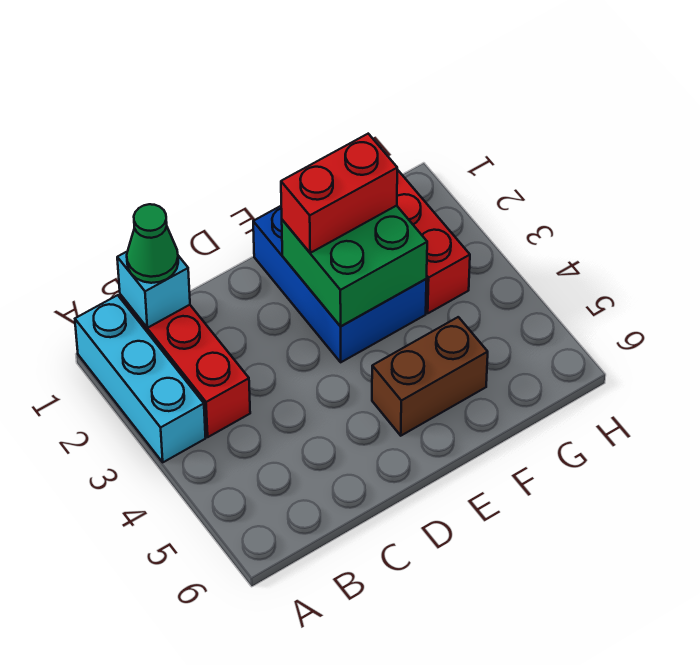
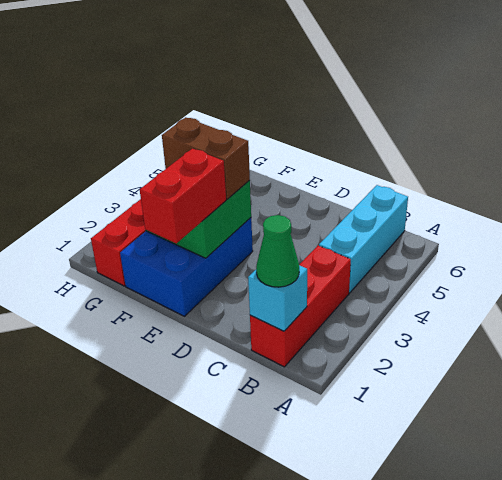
cyan brick A1:A3 level 1 -> cyan brick B4:B6 level 1
red brick E2:F2 level 3 -> red brick E1:E2 level 3
brown brick E5:F5 level 1 -> brown brick E3:F3 level 3

